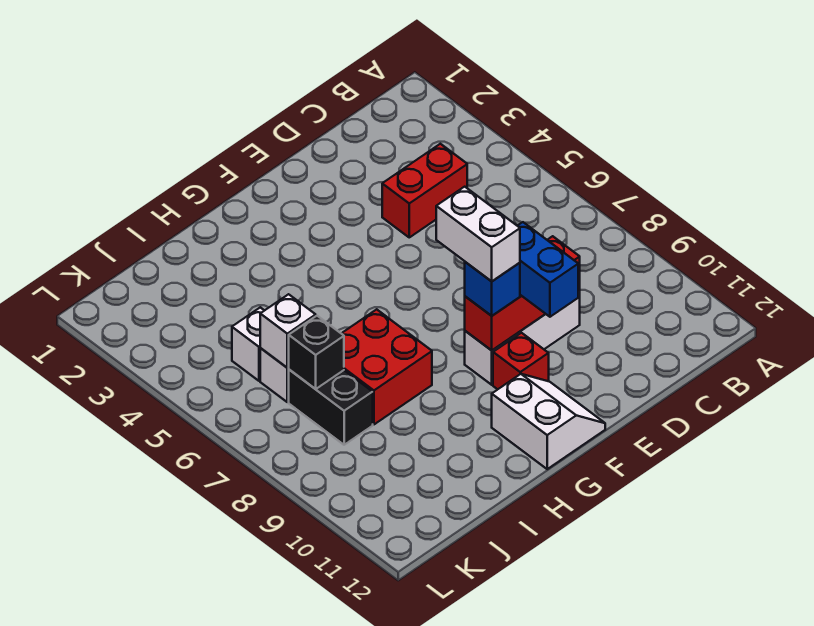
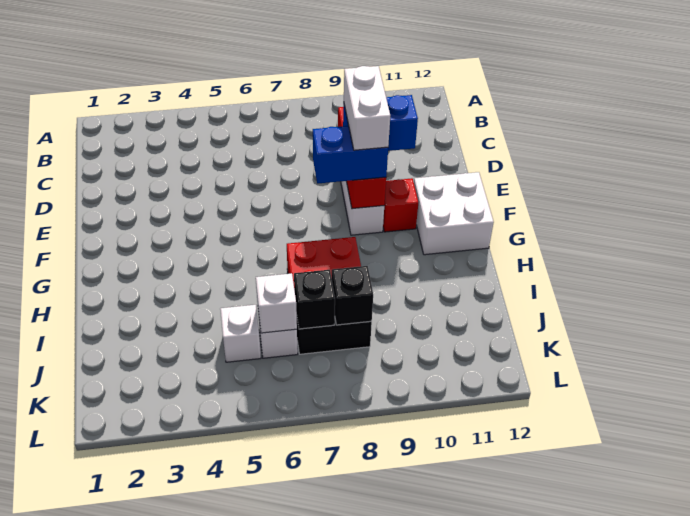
red brick C4:D4 level 1 -> none
white brick F8:F9 level 4 -> white brick E9:F9 level 4
blue brick F9 level 3 -> blue brick F8:F9 level 3
white slope F11:G12 level 1 top G -> white brick F11:G12 level 1
none -> black brick J8 level 2

